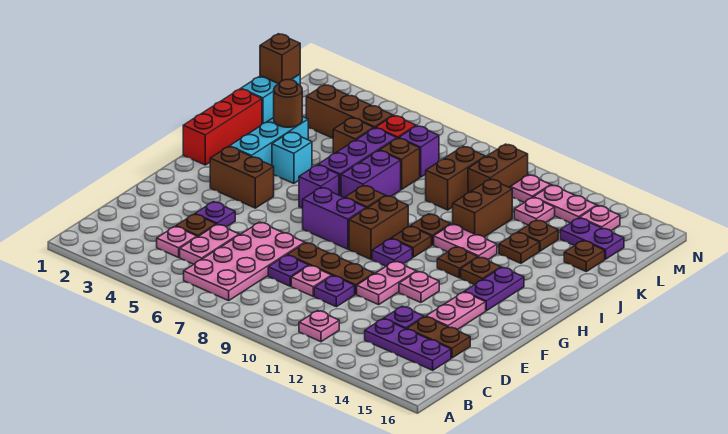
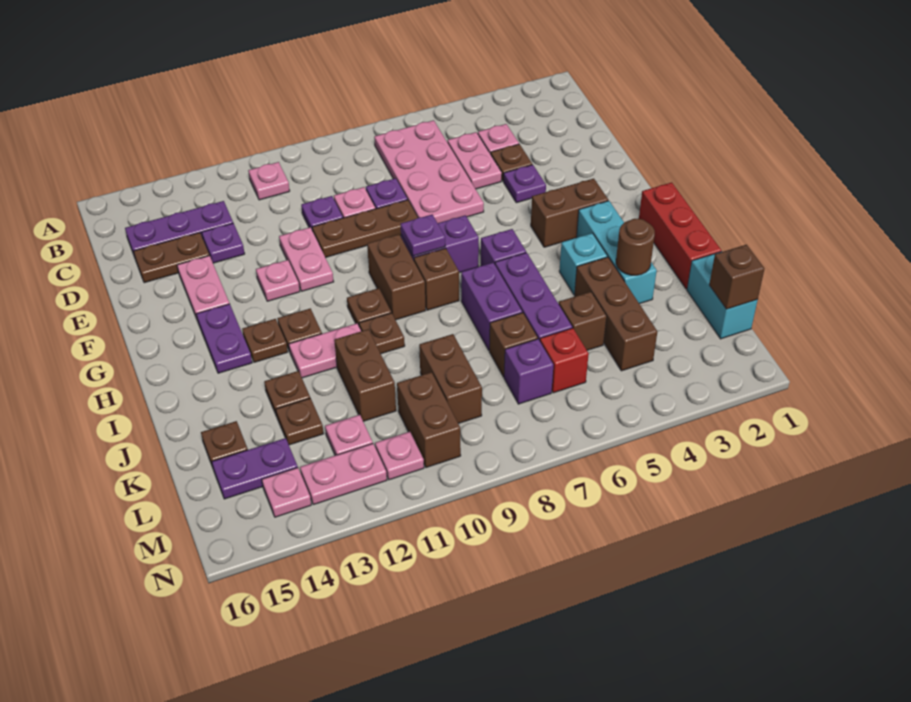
purple plate G10 level 1 -> purple plate G8 level 2
brown brick L3:L5 level 1 -> brown brick J4:L4 level 1

